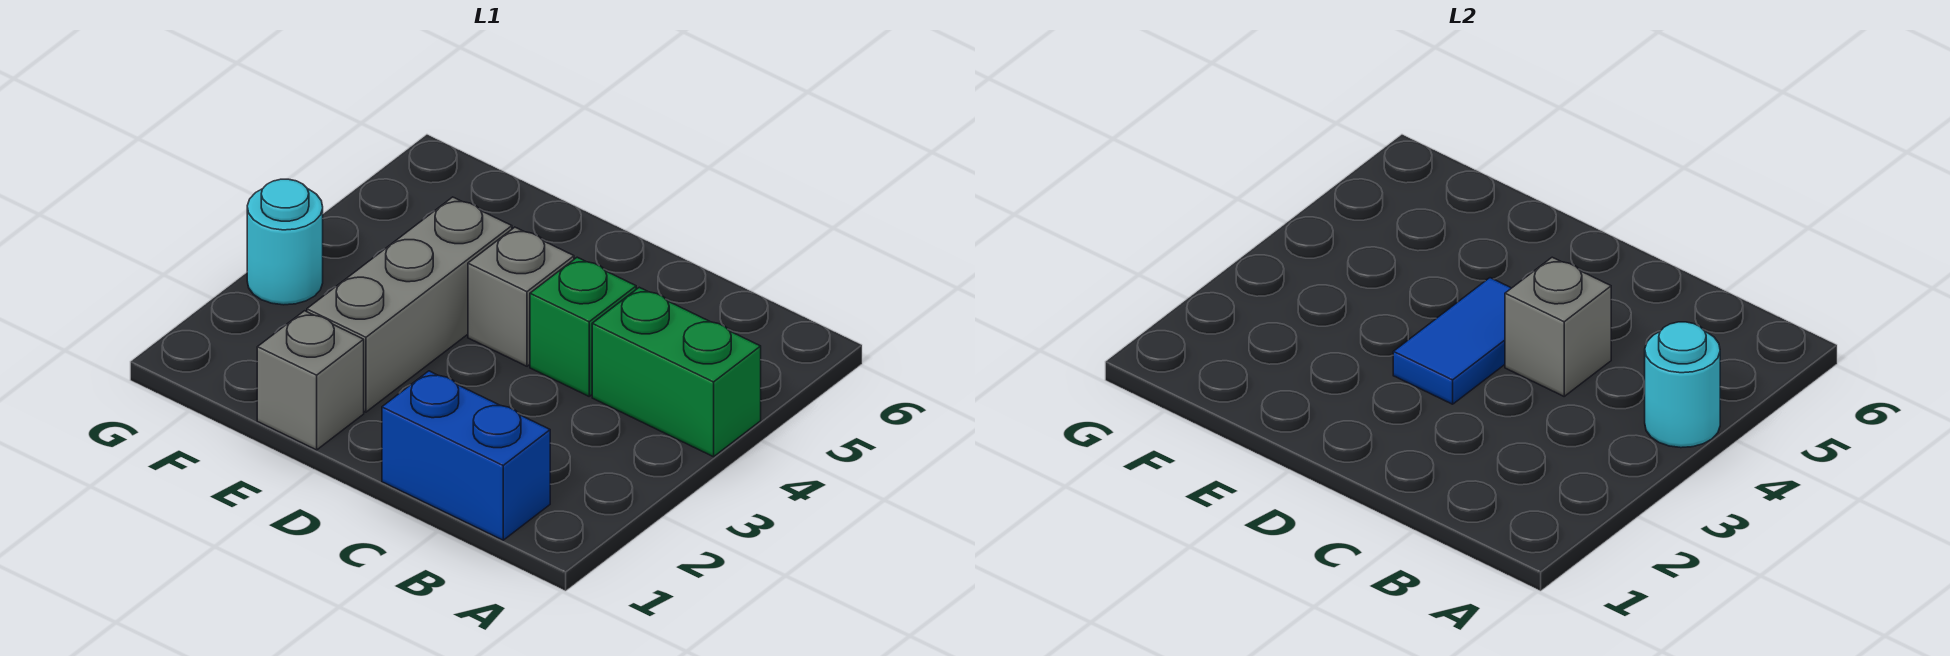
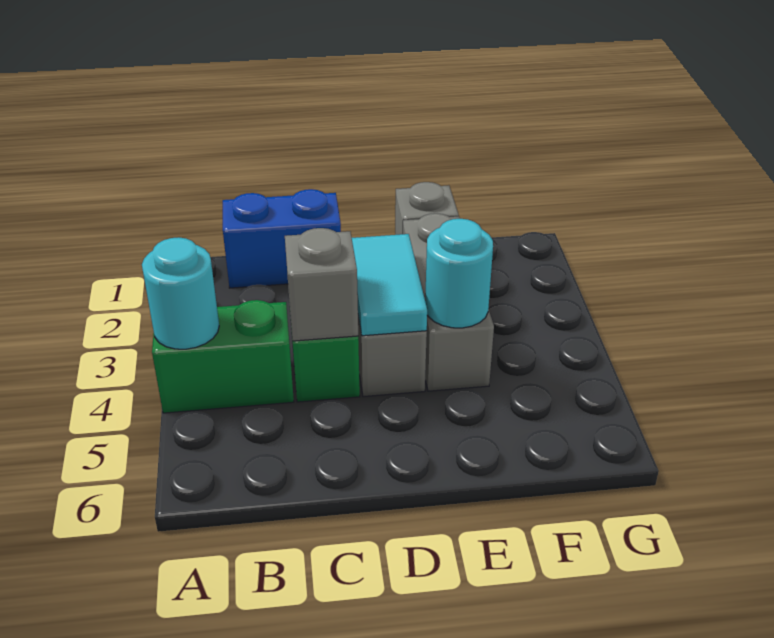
blue tile D3:D4 level 2 -> cyan tile D3:D4 level 2
cyan round brick G3 level 1 -> cyan round brick E4 level 2

